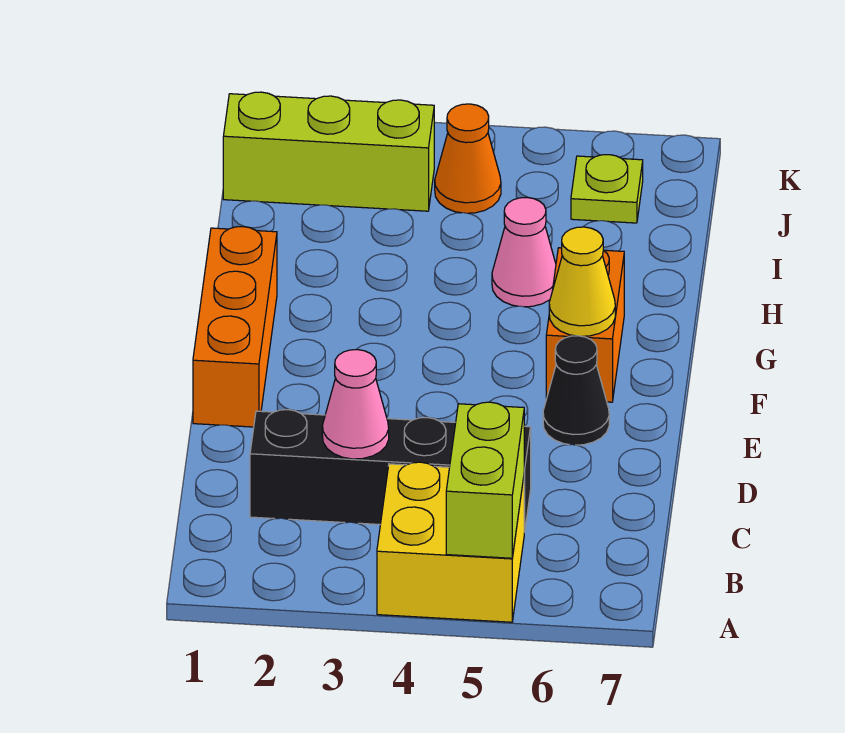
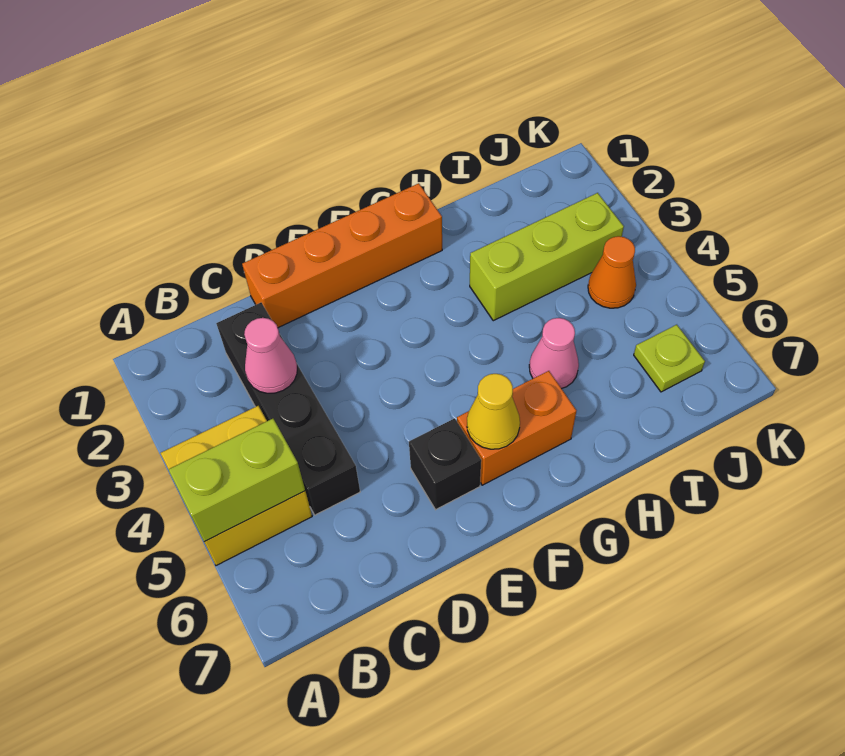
orange brick E1:G1 level 1 -> orange brick D1:G1 level 1
black cone E6 level 1 -> black brick E6 level 1
lime brick J1:J3 level 1 -> lime brick H3:J3 level 1

